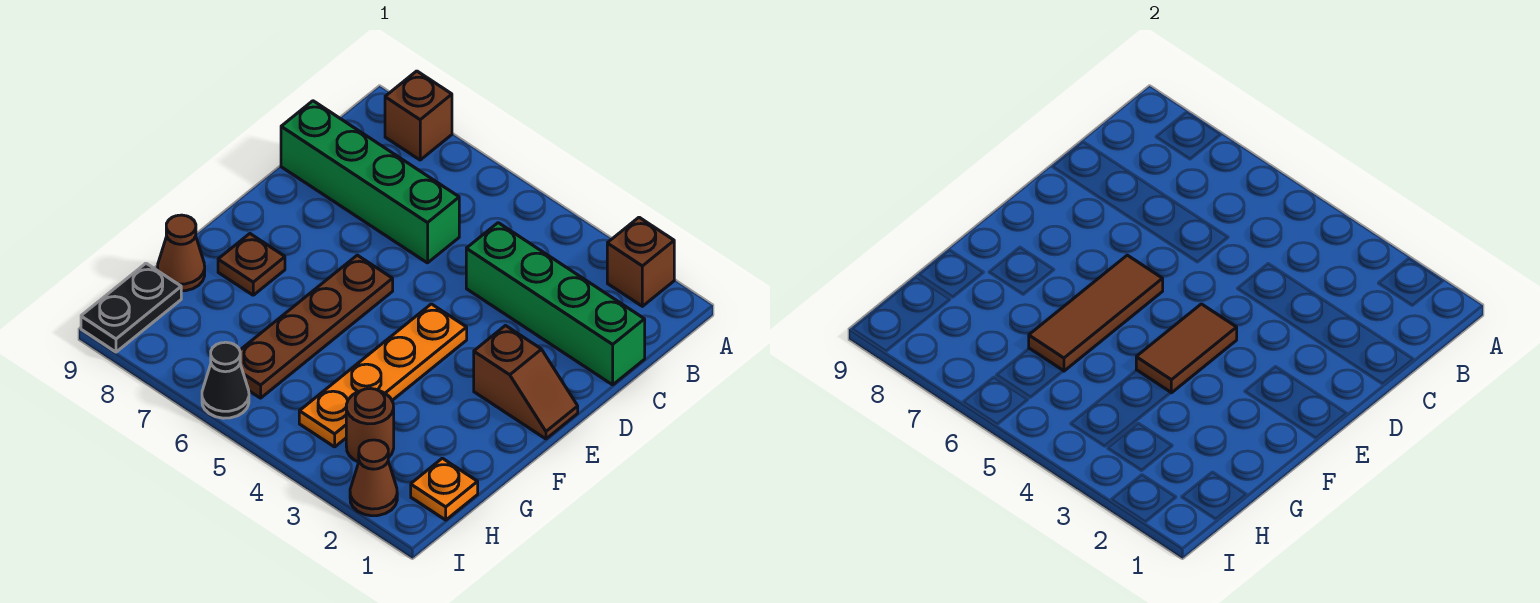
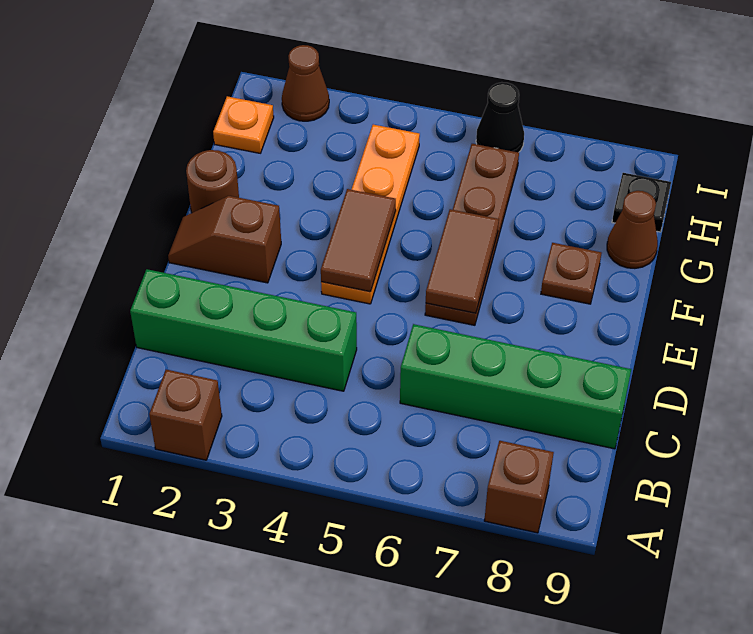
brown tile E6:G6 level 2 -> brown tile E6:F6 level 2
brown round brick H3 level 1 -> brown round brick F1 level 1
black plate H9:I9 level 1 -> black plate H9 level 1

